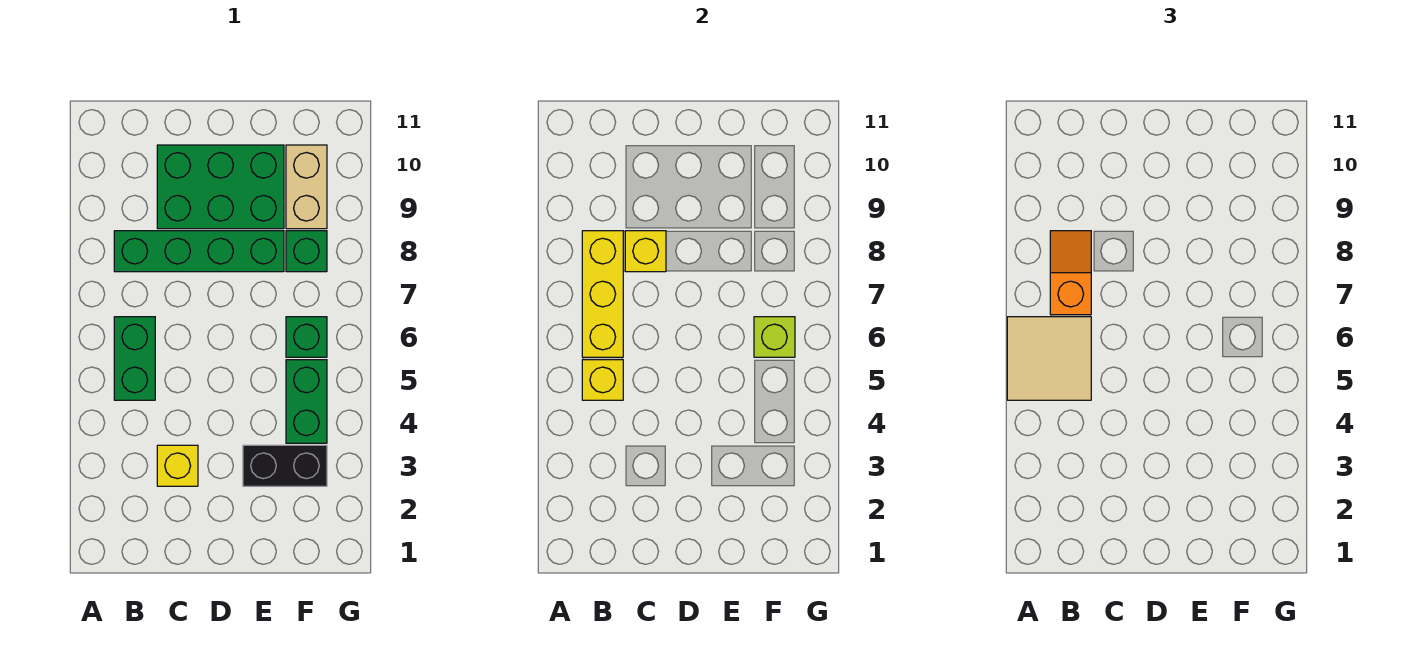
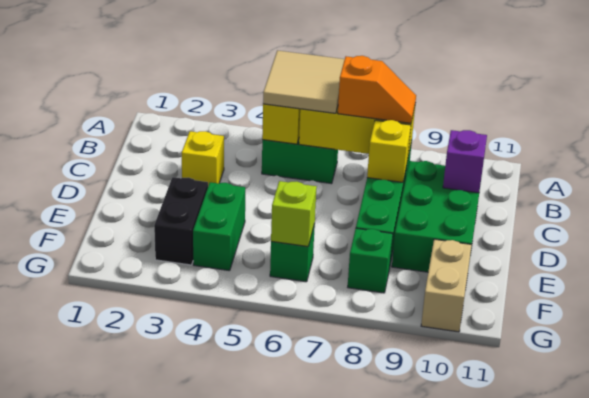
none -> purple brick C10 level 2
green brick F4:F5 level 1 -> green brick E4:F4 level 1
tan brick F9:F10 level 1 -> tan brick F10:G10 level 1

